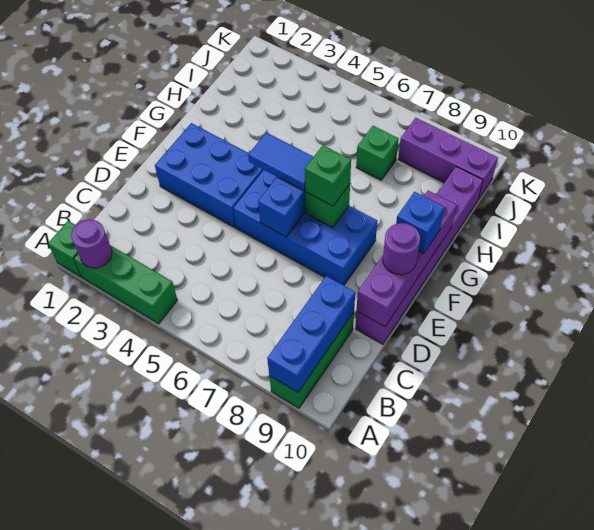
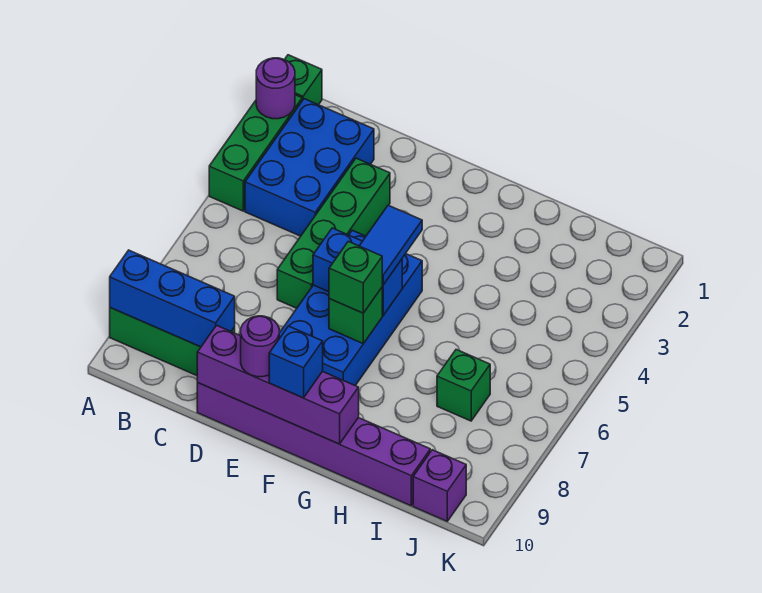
none -> green brick D3:D6 level 1
blue brick E2:F4 level 1 -> blue brick B2:C4 level 1
purple brick J8:J10 level 1 -> purple brick J10 level 1

